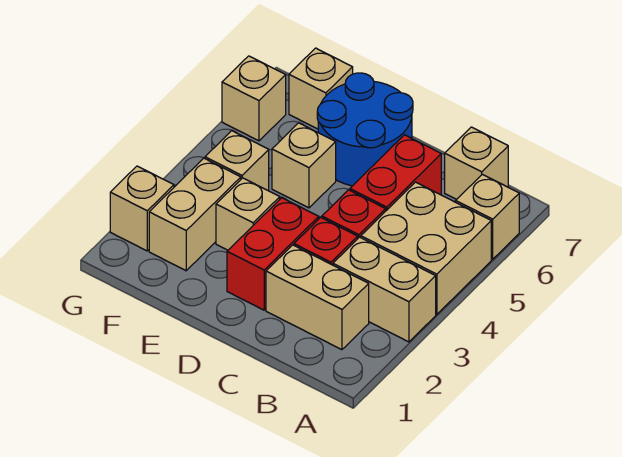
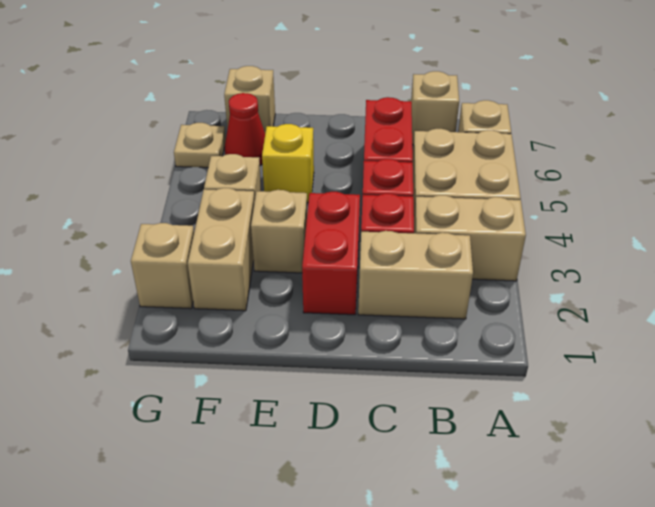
blue round brick D6:E7 level 1 -> none
tan brick E5 level 1 -> yellow brick E5 level 1
none -> red cone F6 level 1
tan brick G6 level 1 -> tan plate G6 level 1

